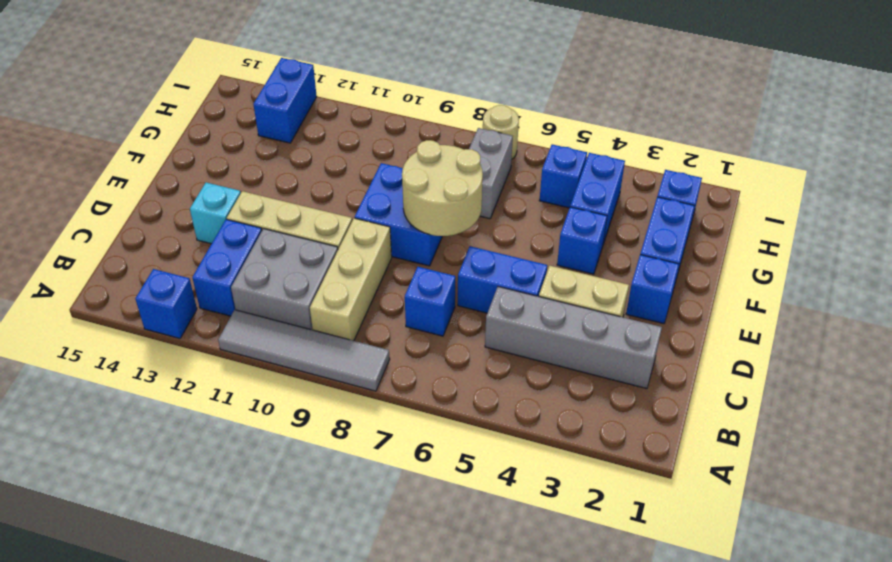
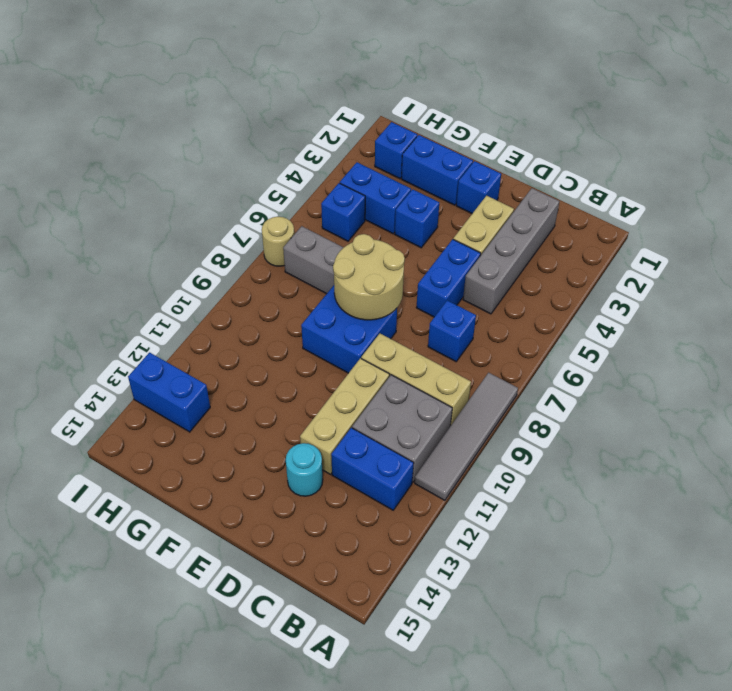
blue brick A13 level 1 -> none
cyan brick D13 level 1 -> cyan round brick D13 level 1

